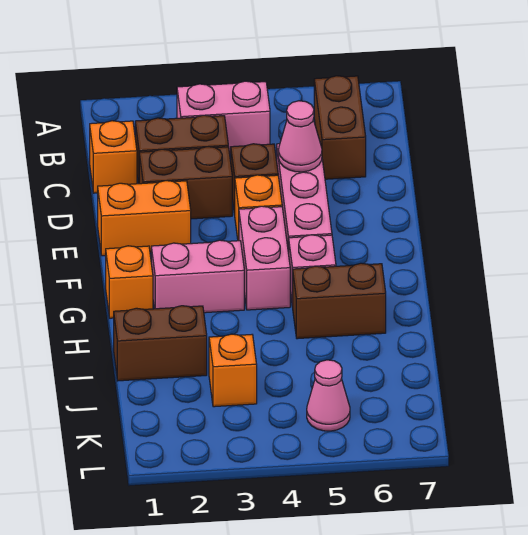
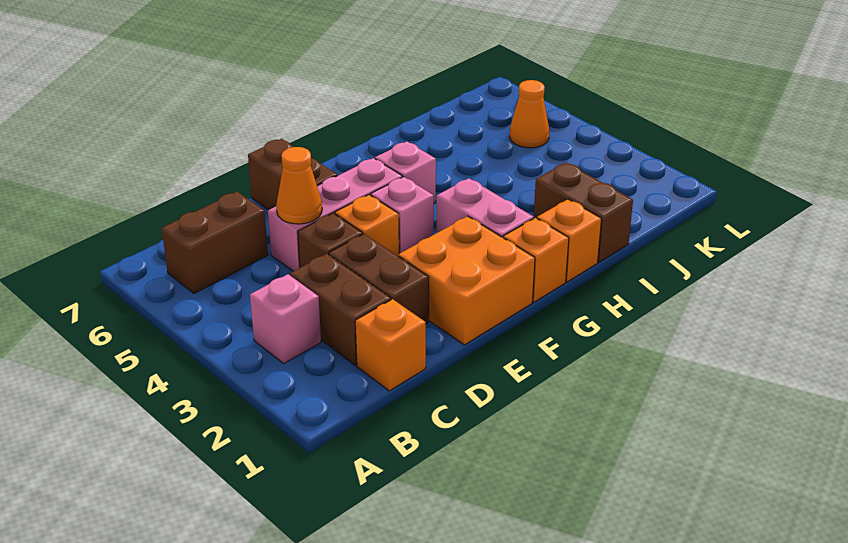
pink brick B3:B4 level 1 -> pink brick B3 level 1
pink cone D5 level 2 -> orange cone D5 level 2
orange brick E1:E2 level 1 -> orange brick E1:F2 level 1
pink brick F4:G4 level 1 -> pink brick F4 level 1
brown brick H5:H6 level 1 -> brown brick E6:E7 level 1
orange brick J3 level 1 -> orange brick H1 level 1
pink cone K5 level 1 -> orange cone K5 level 1

